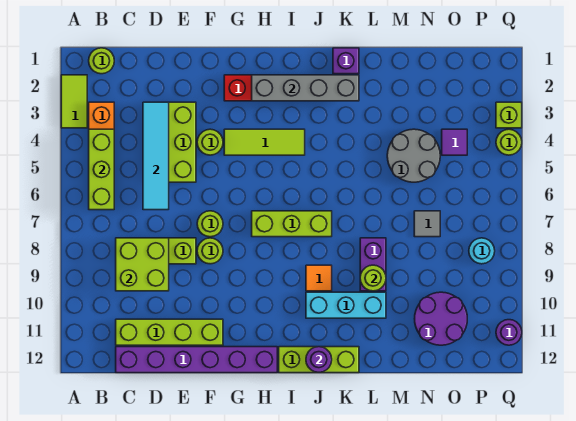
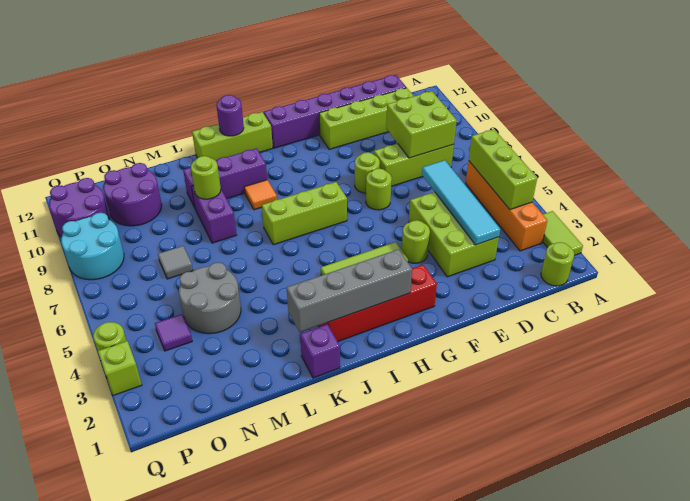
cyan brick J10:L10 level 1 -> purple brick J10:L10 level 1
cyan round brick P8 level 1 -> cyan round brick P8:Q9 level 1
purple round brick Q11 level 1 -> purple round brick P10:Q11 level 1

